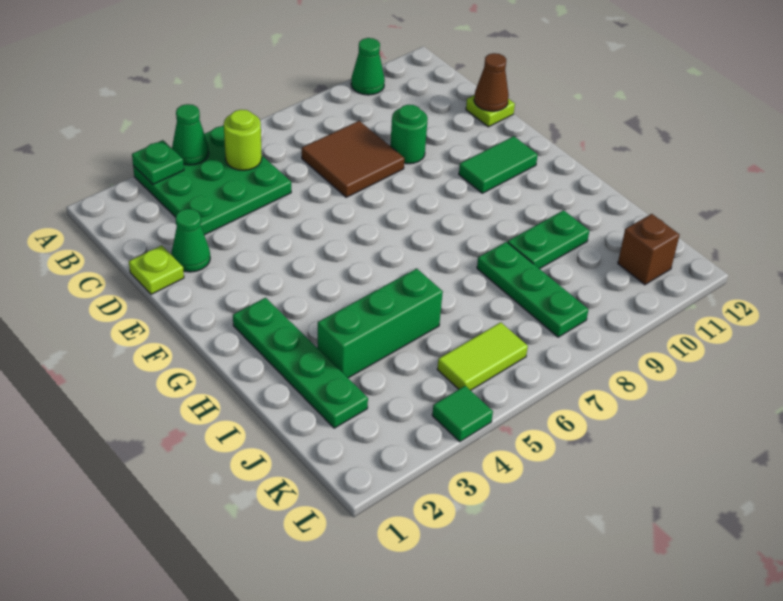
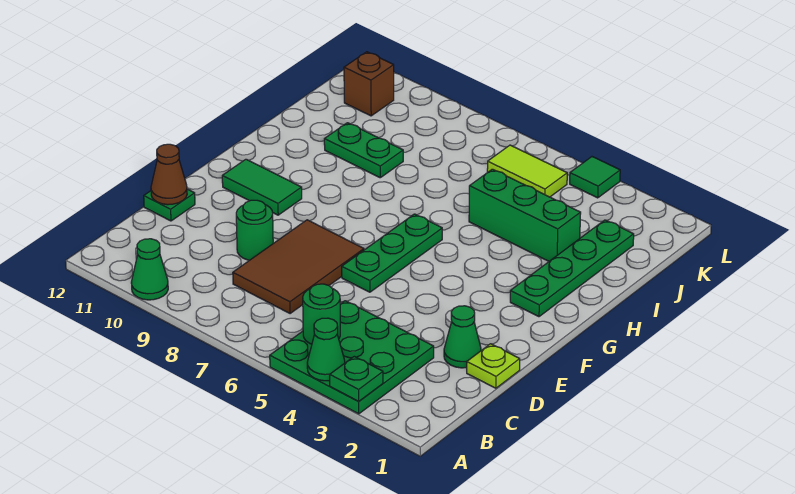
lime round brick B5 level 2 -> green round brick B5 level 2
brown tile C7:D8 level 1 -> brown tile C7:E8 level 1
lime plate D12 level 1 -> green plate D12 level 1
green plate I8:K8 level 1 -> green plate E6:G6 level 1

